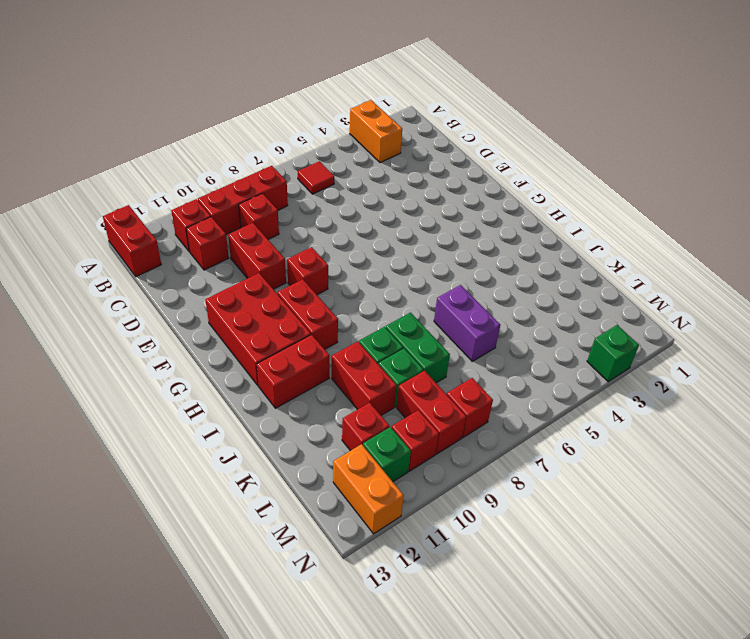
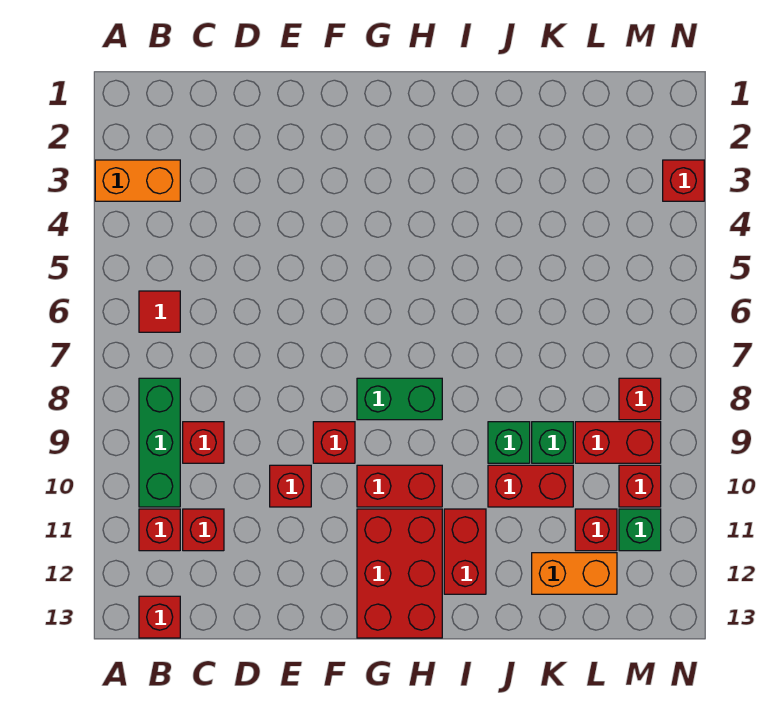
red brick A13:B13 level 1 -> red brick B13 level 1
red brick B8:B10 level 1 -> green brick B8:B10 level 1
red brick D10:E10 level 1 -> red brick E10 level 1
red brick F11:H12 level 1 -> red brick G11:H13 level 1
purple brick J6:K6 level 1 -> none
green brick J8:K8 level 1 -> green brick G8:H8 level 1
orange brick M12:N12 level 1 -> orange brick K12:L12 level 1
green brick N3 level 1 -> red brick N3 level 1

